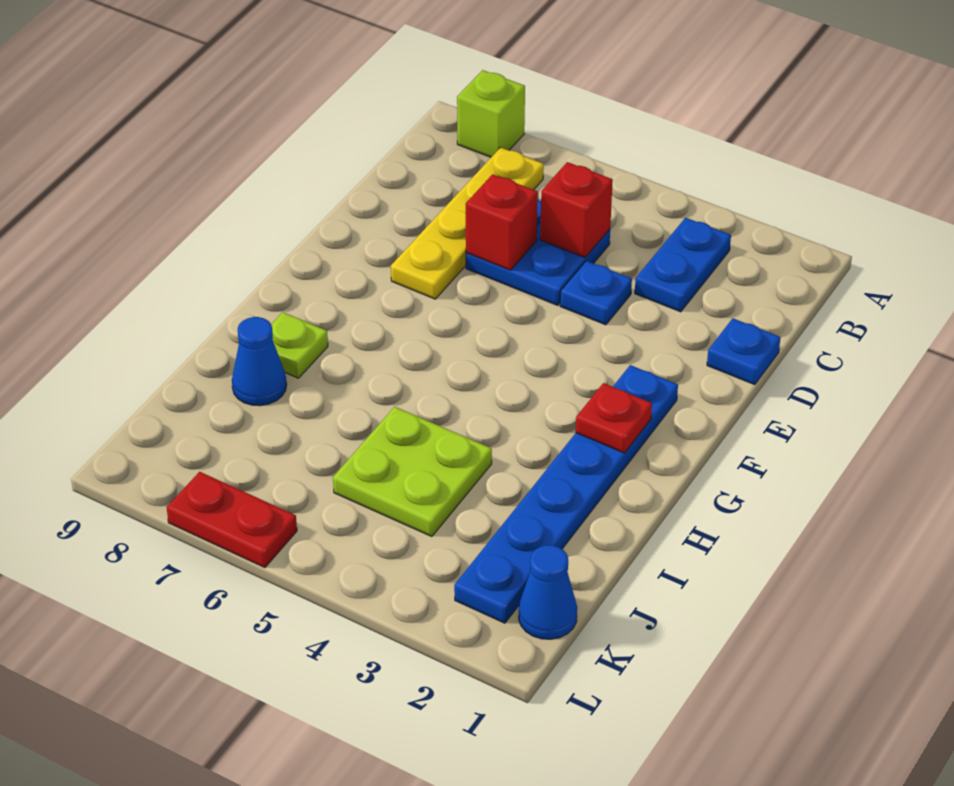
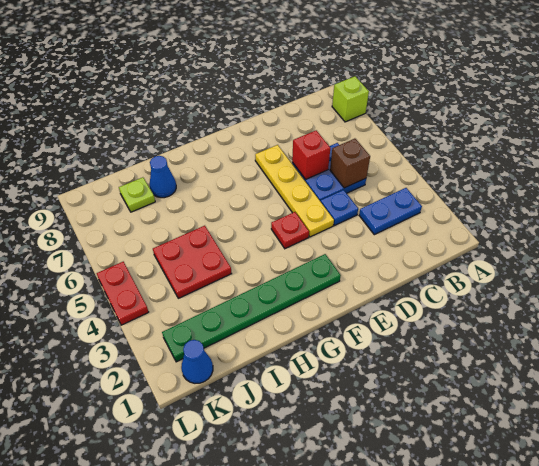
yellow plate B7:E7 level 1 -> yellow plate E4:E7 level 1
red brick C5 level 2 -> brown brick C5 level 2
blue plate D1 level 1 -> none
blue plate F2:K2 level 1 -> green plate F2:K2 level 1
red plate G2 level 2 -> red plate F4 level 1
lime plate H8 level 1 -> lime plate J8 level 1
lime plate I4:J5 level 1 -> red plate I4:J5 level 1
red plate L6:L7 level 1 -> red plate L4:L5 level 1

